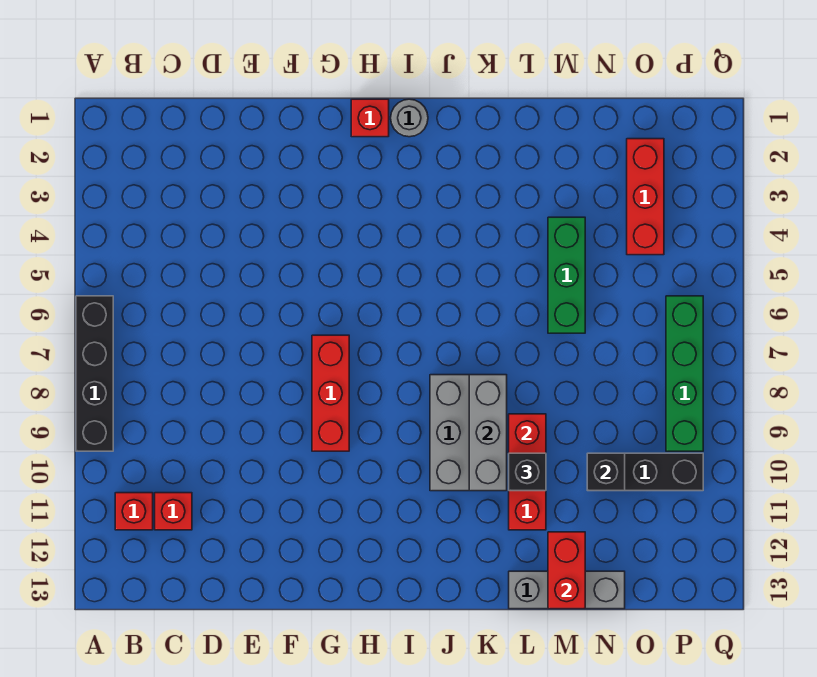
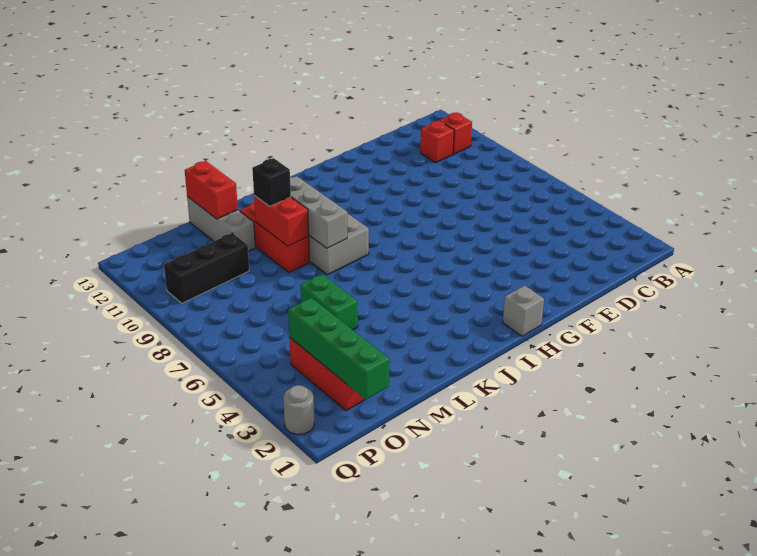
black brick A6:A9 level 1 -> none
red brick G7:G9 level 1 -> none
red brick H1 level 1 -> grey brick H1 level 1
grey round brick I1 level 1 -> grey round brick Q2 level 1
grey brick L13:N13 level 1 -> grey brick M11:M13 level 1
green brick M4:M6 level 1 -> green brick M5:M6 level 1
black brick N10 level 2 -> none
green brick P6:P9 level 1 -> green brick O1:O4 level 2

